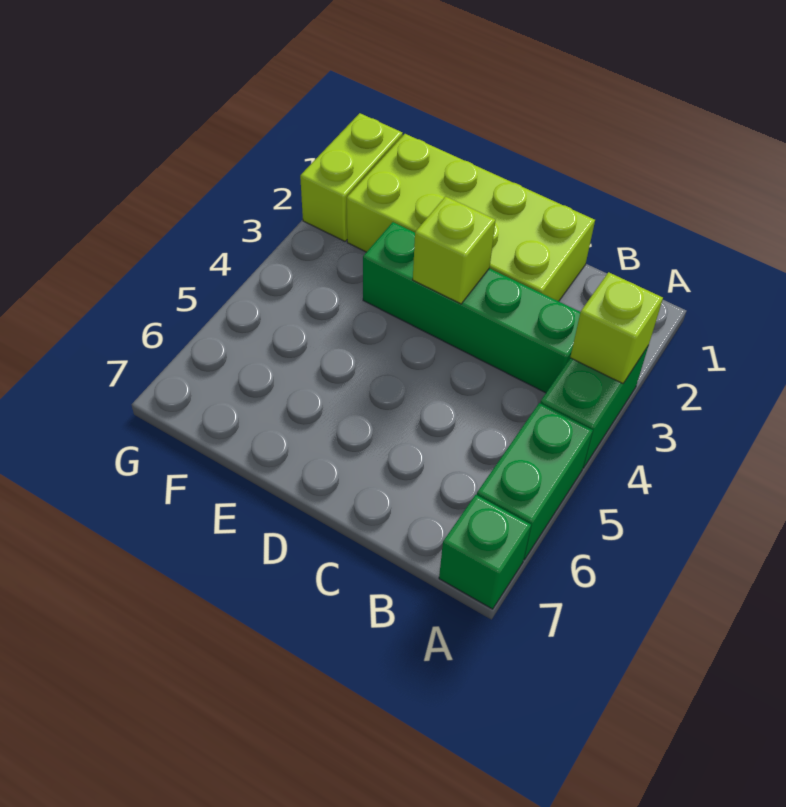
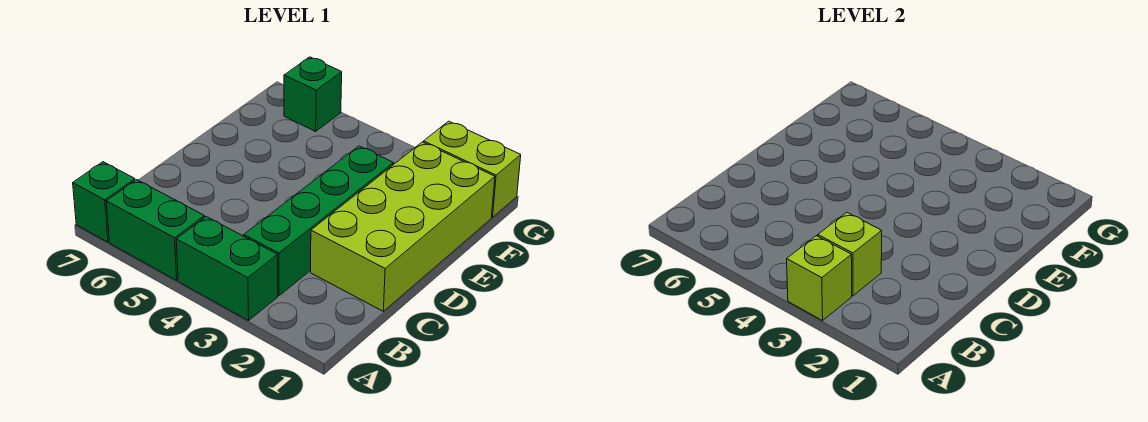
lime brick D3 level 2 -> lime brick B3 level 2
none -> green brick G6 level 1

